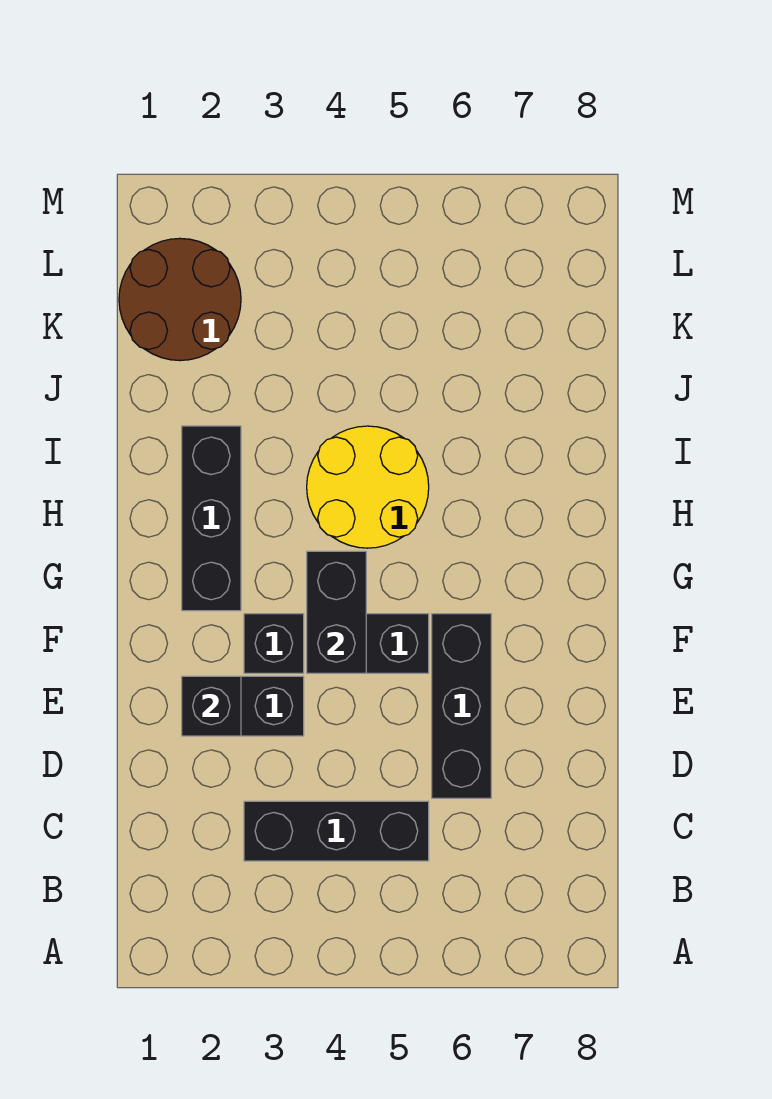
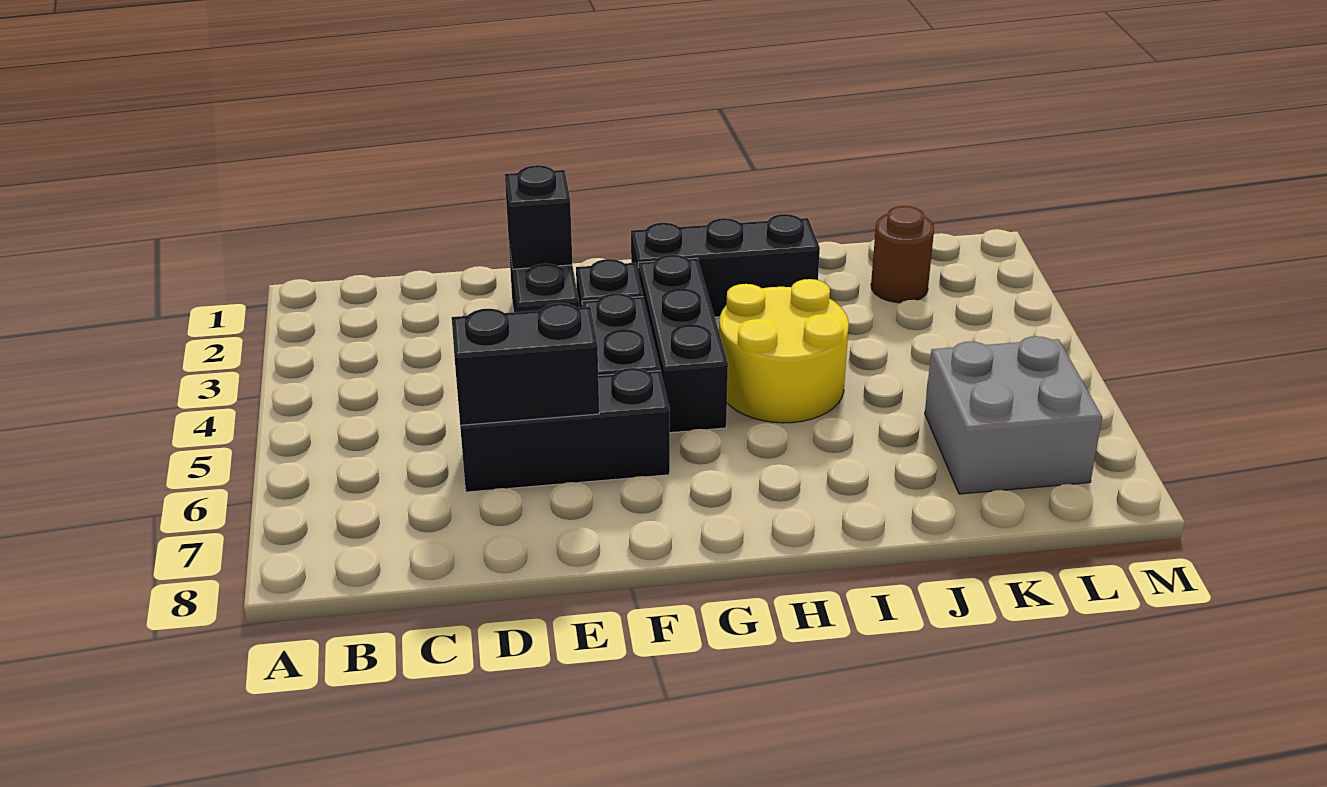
black brick C3:C5 level 1 -> black brick G3:G5 level 1
black brick F4:G4 level 2 -> black brick D6:E6 level 2
brown round brick K1:L2 level 1 -> brown round brick K2 level 1
none -> grey brick K6:L7 level 1

